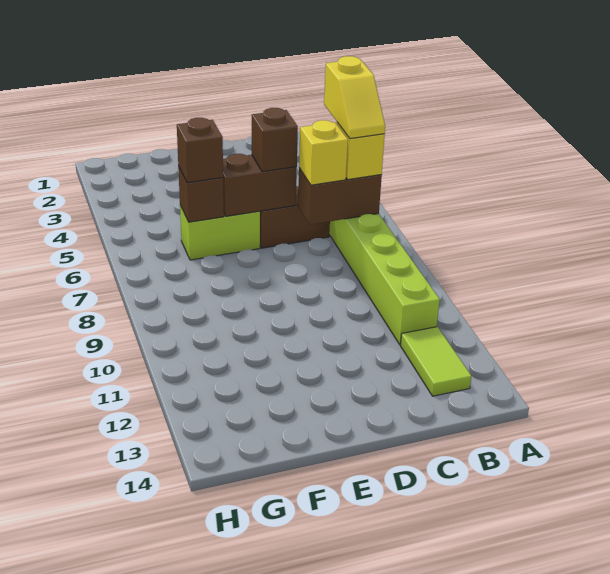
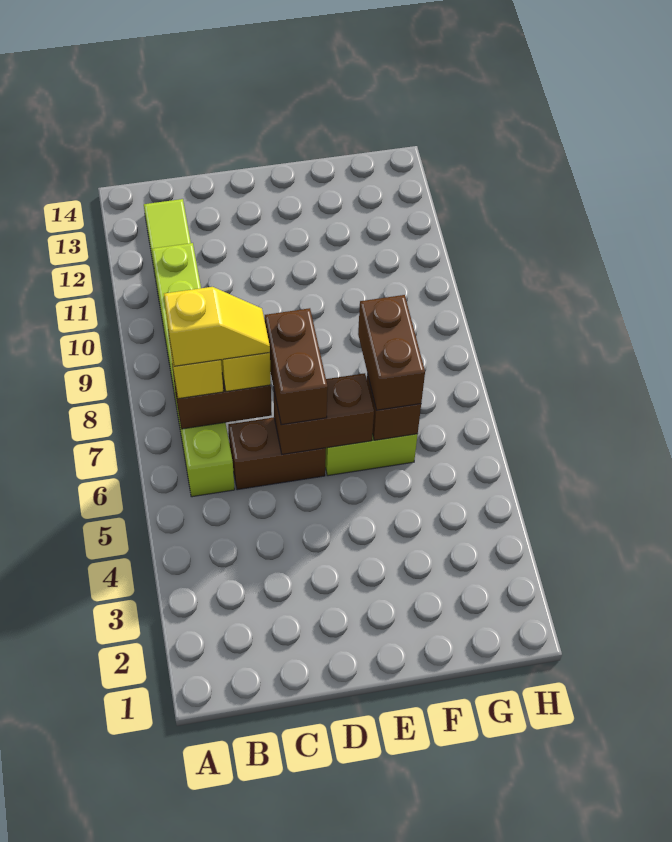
yellow slope B6:B7 level 4 top 6 -> yellow slope B7:C7 level 4 top B
brown brick D6 level 3 -> brown brick D6:D7 level 3
brown brick F6 level 3 -> brown brick F6:F7 level 3

